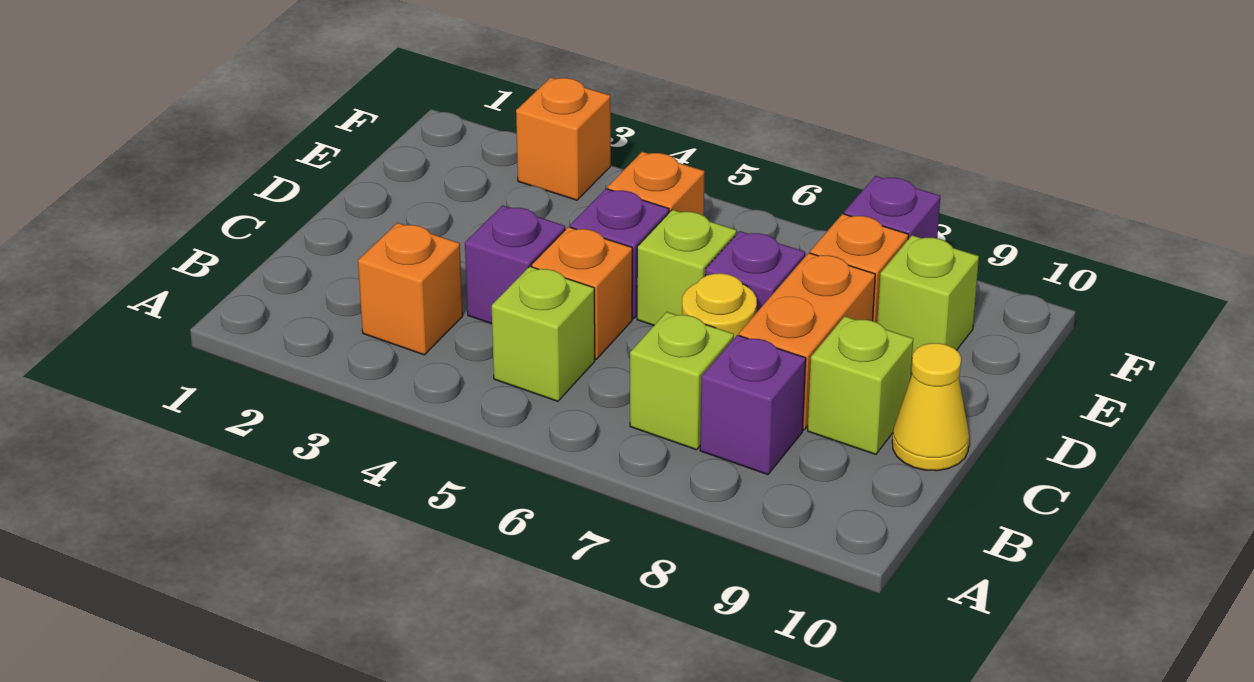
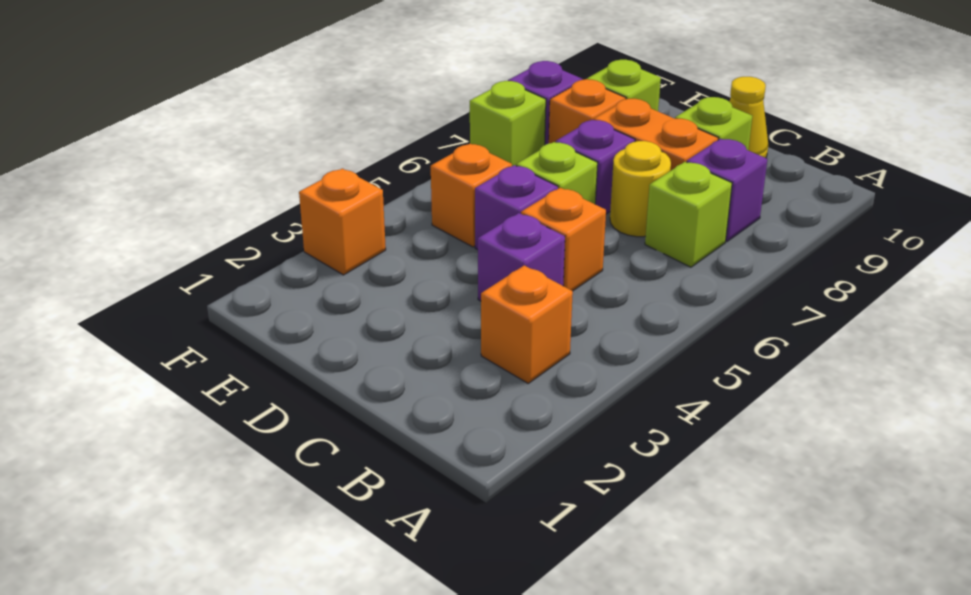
lime brick B5 level 1 -> lime brick F7 level 1

